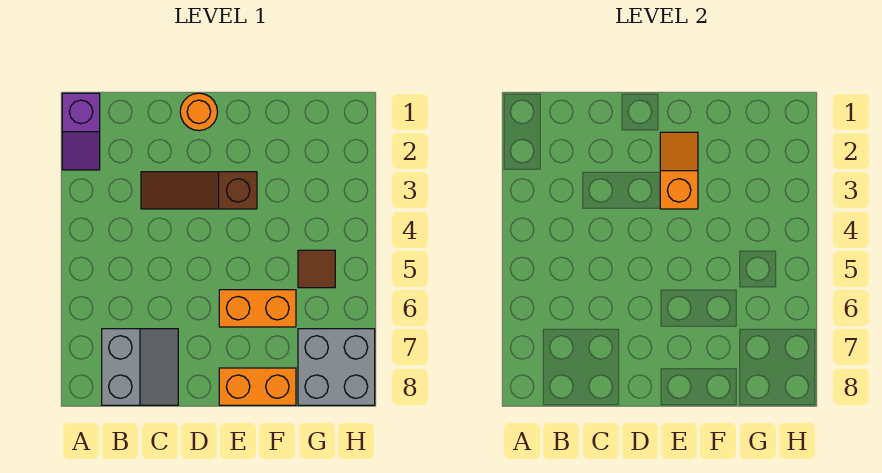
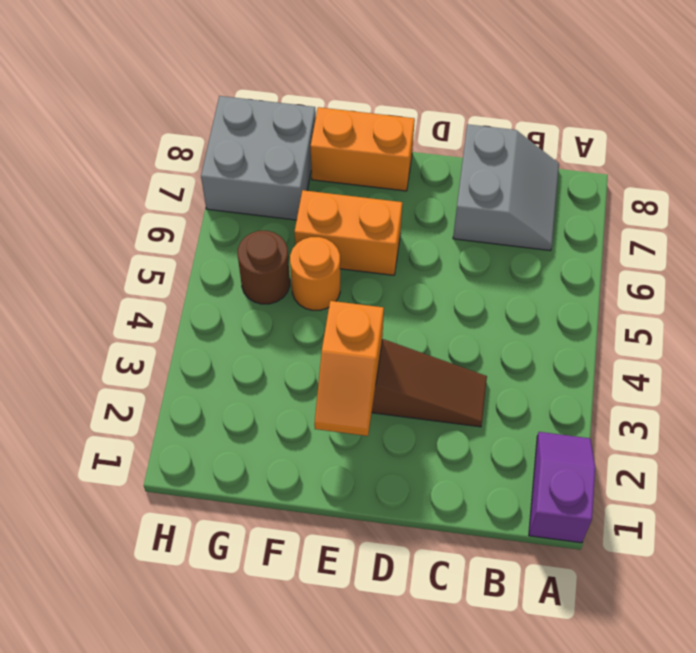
grey slope B7:C8 level 1 top B -> grey slope B7:C8 level 1 top C
orange round brick D1 level 1 -> orange round brick F5 level 1
brown tile G5 level 1 -> brown round brick G5 level 1

